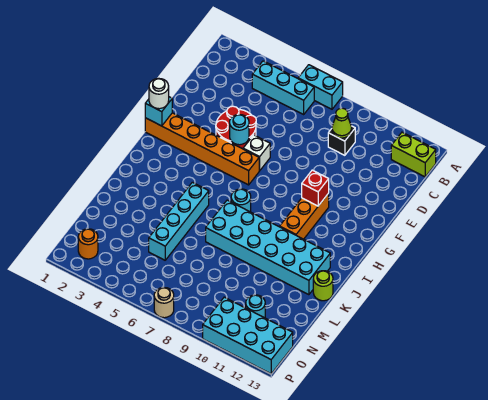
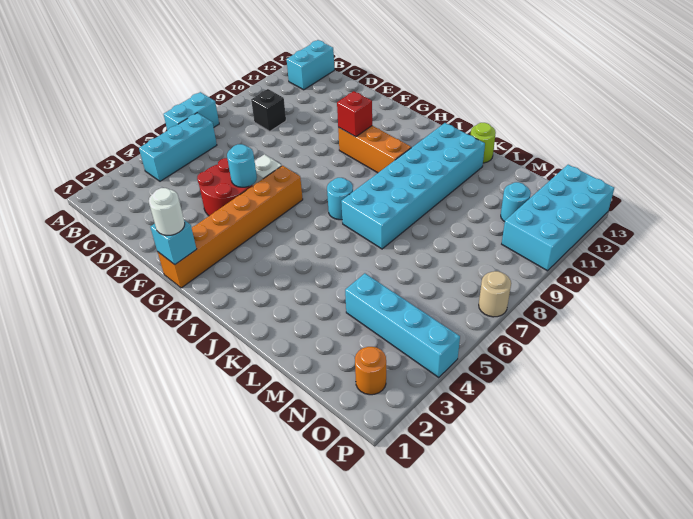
lime brick B12:B13 level 1 -> cyan brick B12:B13 level 1
lime cone C9 level 2 -> none
cyan brick J5:M5 level 1 -> cyan brick M4:P4 level 1

